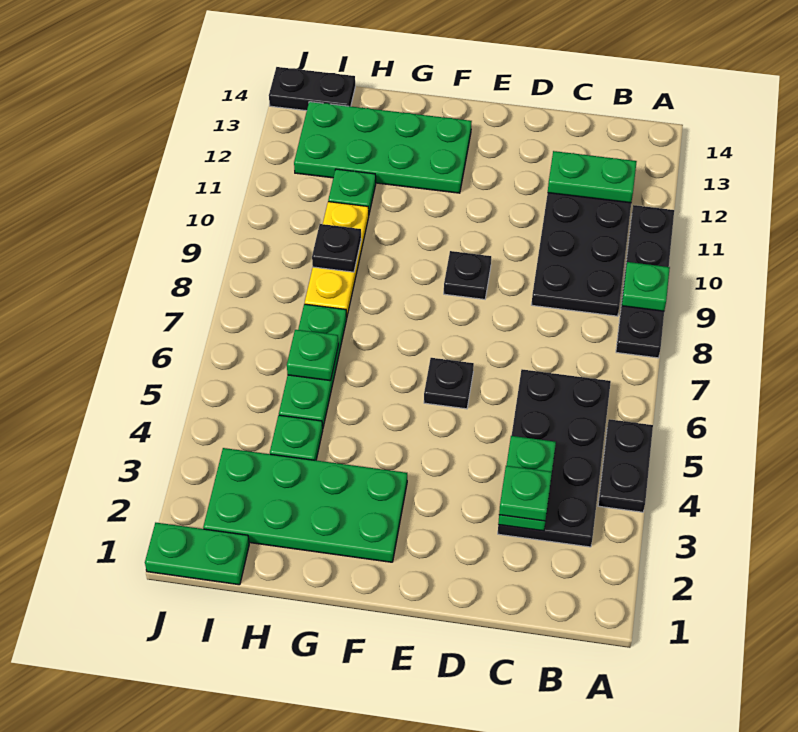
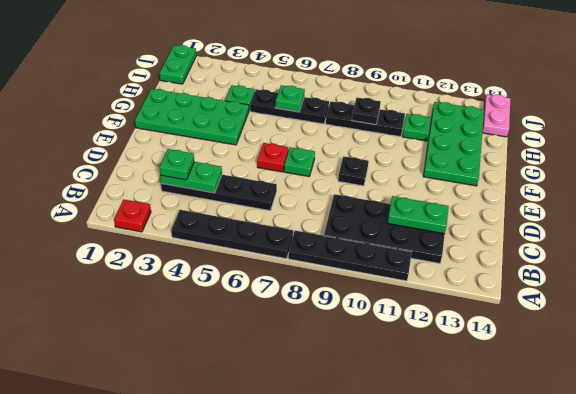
none -> red plate A2 level 1
black plate A4:A5 level 1 -> black plate A4:A7 level 1
green plate A9 level 2 -> green plate E7 level 1
black plate B3:C6 level 1 -> black plate C3:C6 level 1
green plate B12:C12 level 2 -> green plate C11:C12 level 2
black plate E6 level 1 -> red plate E6 level 1
green plate F2:I3 level 1 -> green plate F1:G4 level 1
green plate H5:H7 level 1 -> black plate H5:H7 level 1
yellow plate H8:H10 level 1 -> black plate H8:H10 level 1
black plate I14:J14 level 1 -> pink plate I14:J14 level 1

